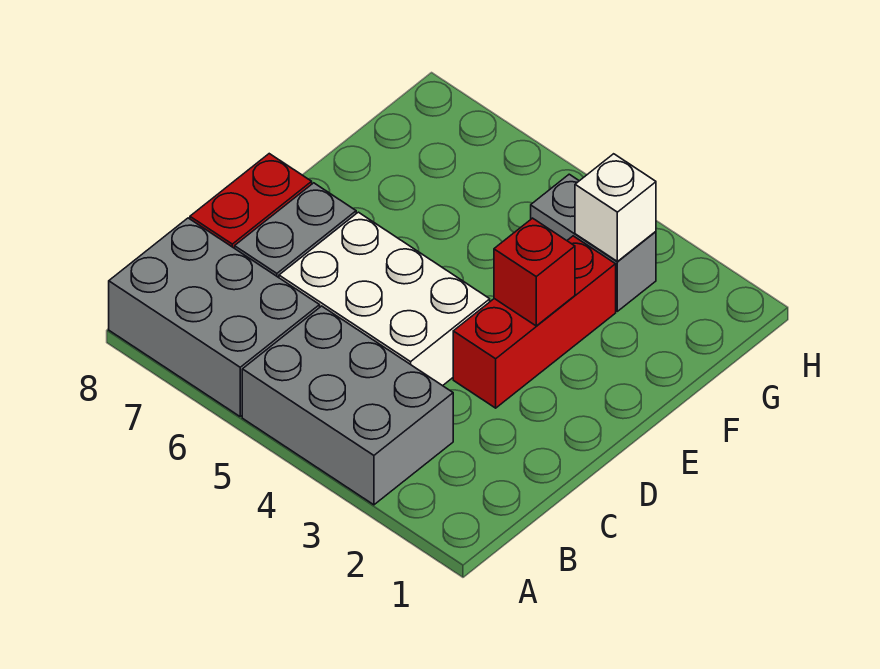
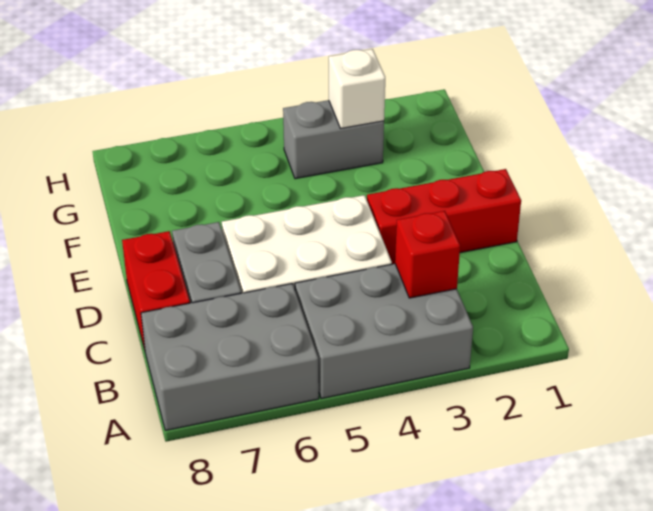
red brick D3:F3 level 1 -> red brick D1:D3 level 1
red brick E3 level 2 -> red brick B3 level 2

